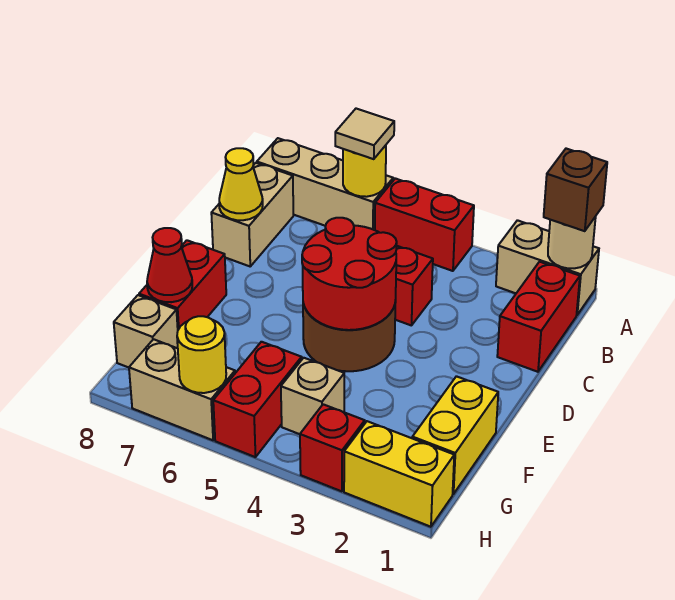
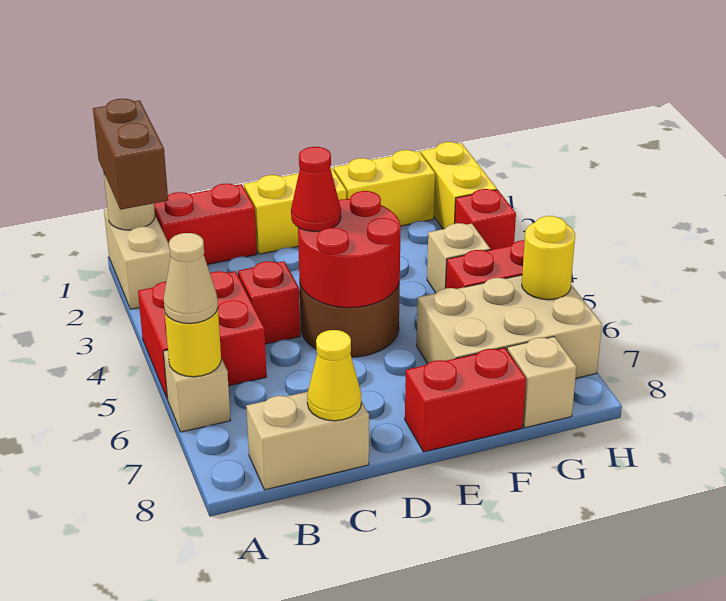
brown brick A1 level 3 -> brown brick A1:A2 level 3
red brick A4:A5 level 1 -> red brick A4:B5 level 1
tan brick A6:A8 level 1 -> tan brick A6 level 1
tan tile A6 level 3 -> tan cone A6 level 3
none -> yellow brick D1:E1 level 1
red cone F8 level 2 -> red cone D4 level 3
tan brick H6:H7 level 1 -> tan brick F6:H7 level 1

